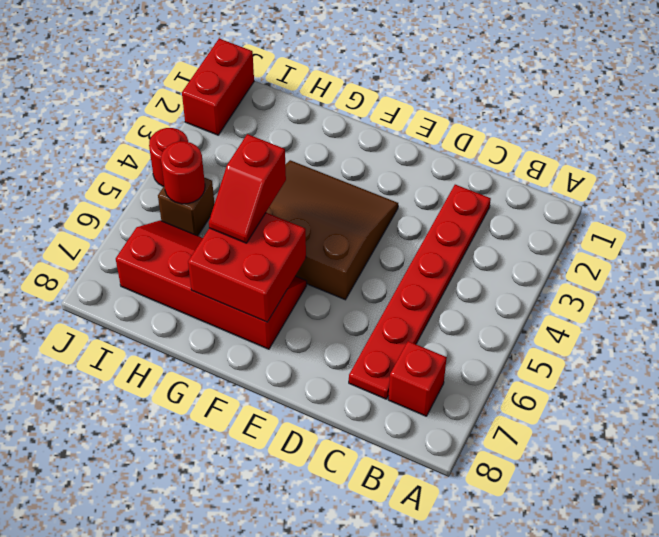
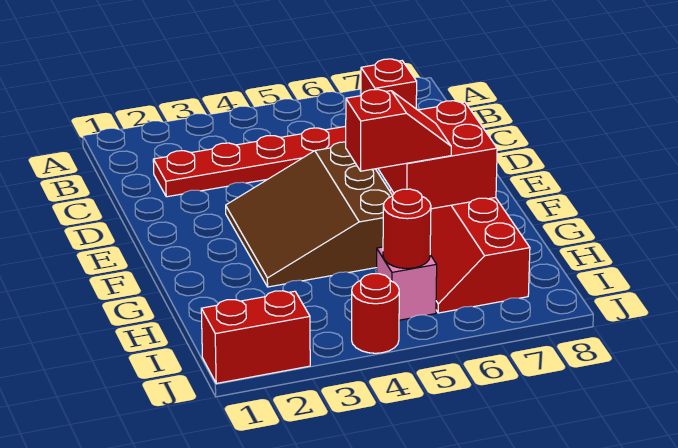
brown brick I5 level 1 -> pink brick I5 level 1

